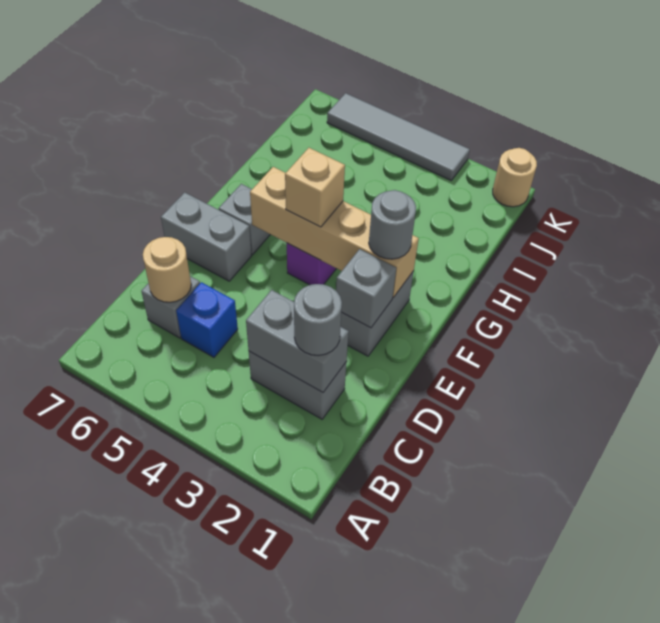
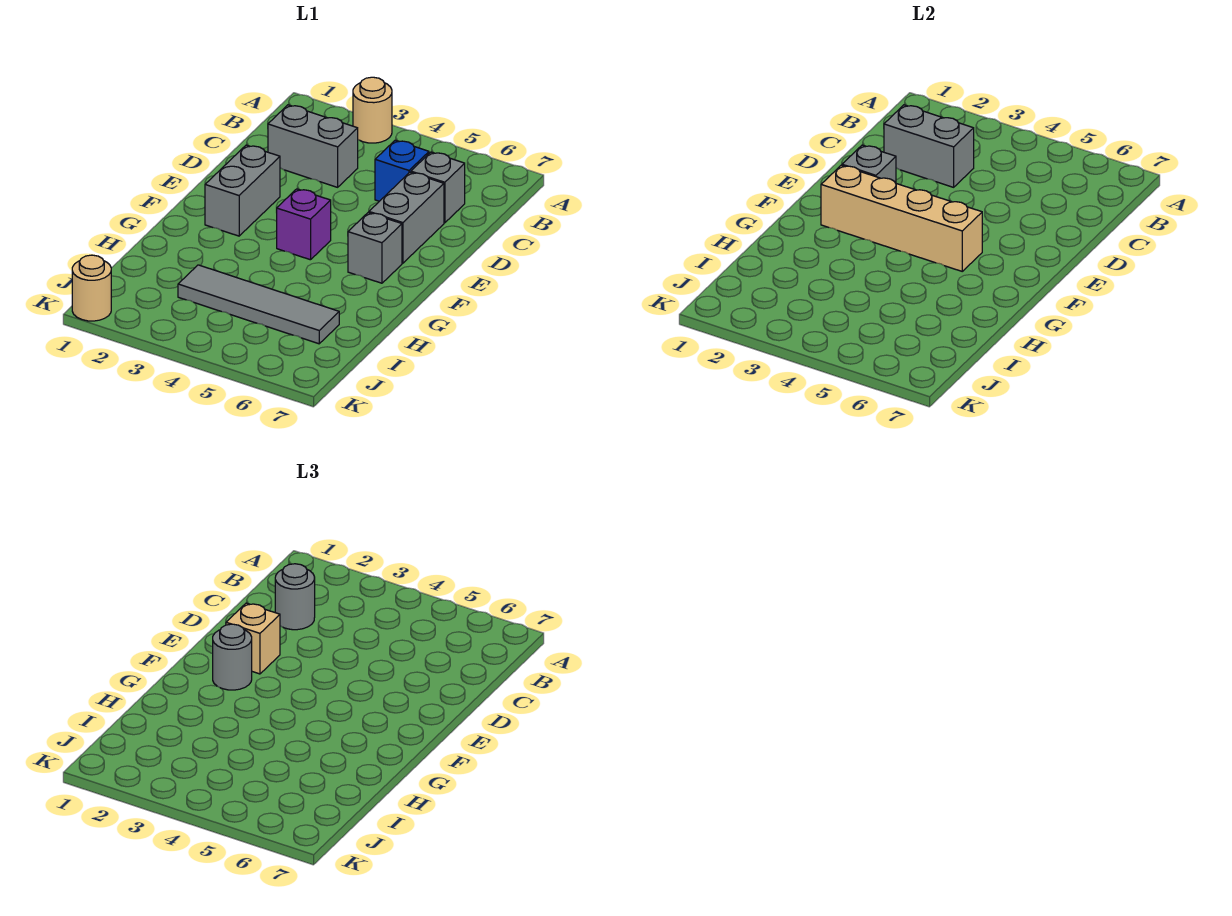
tan round brick C6 level 2 -> tan round brick A3 level 1
grey brick E6:E7 level 1 -> grey brick D6:E6 level 1
tan brick F4 level 3 -> tan brick E2 level 3
grey tile K3:K6 level 1 -> grey tile I3:I6 level 1

